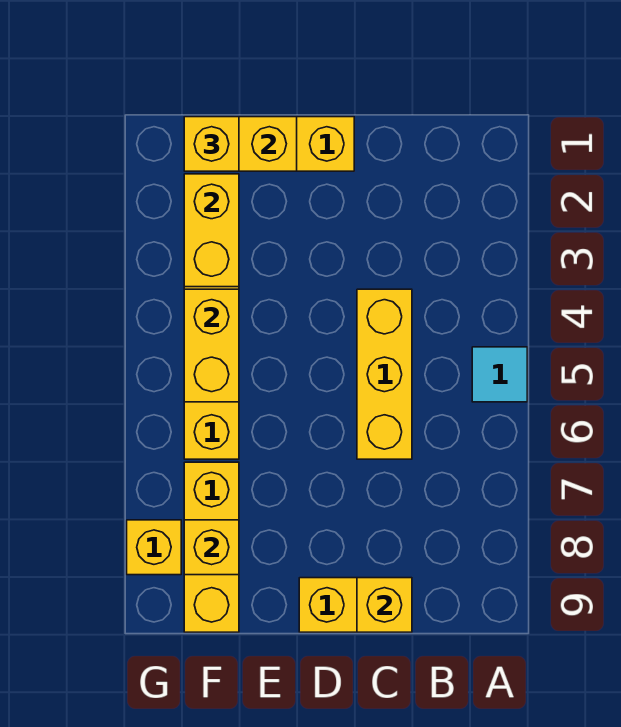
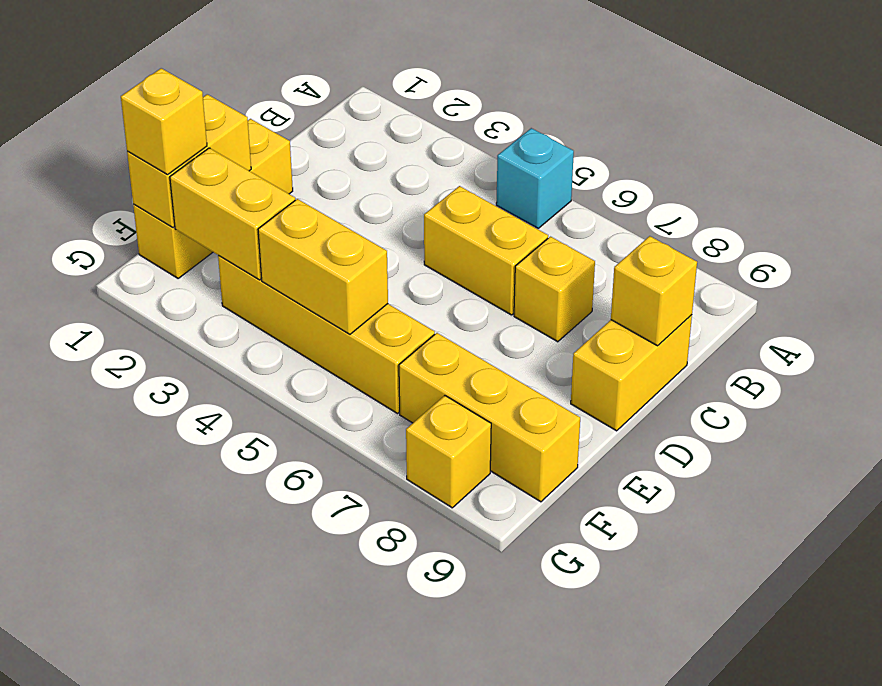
cyan tile A5 level 1 -> cyan brick A5 level 1
yellow brick C4:C6 level 1 -> yellow brick C5:C6 level 1
yellow brick F8 level 2 -> yellow brick C7 level 1

